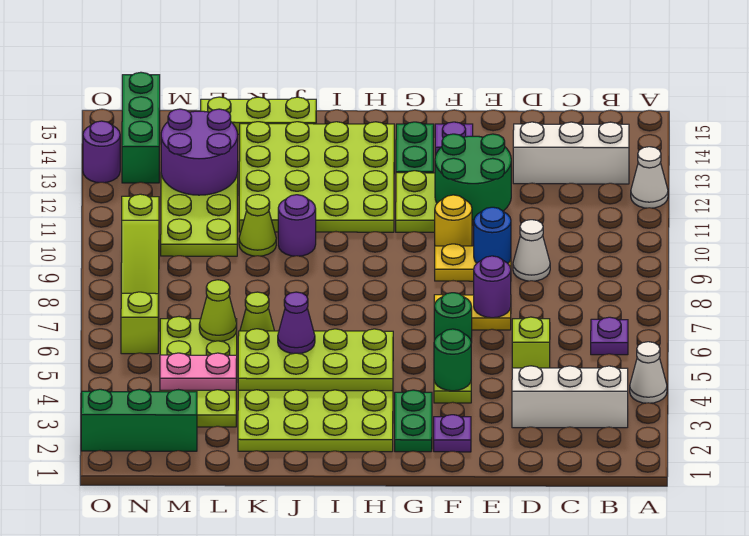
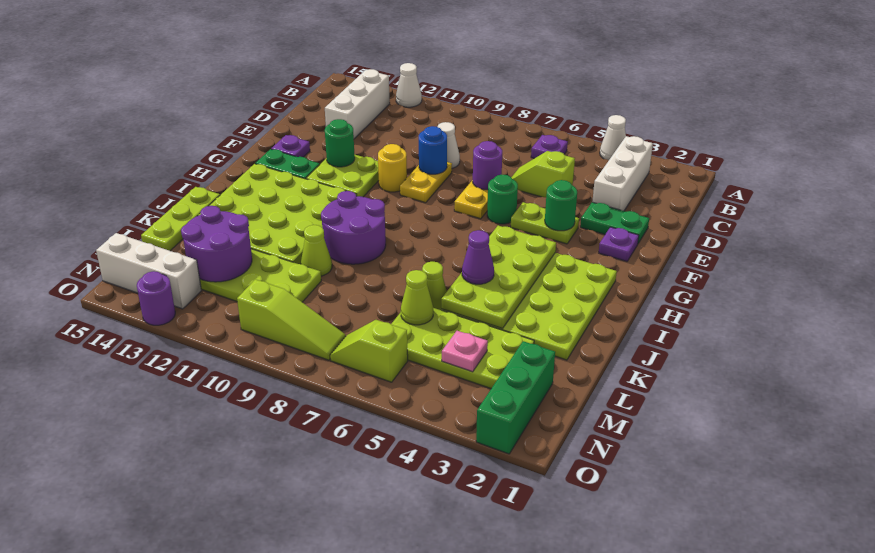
green round brick E11:F12 level 2 -> green round brick F12 level 2
green plate G2:G3 level 1 -> green plate E2:E3 level 1
purple round brick J10 level 1 -> purple round brick I9:J10 level 1
pink plate L4:M4 level 2 -> pink plate M4 level 2
green brick N13:N15 level 1 -> white brick N13:N15 level 1

